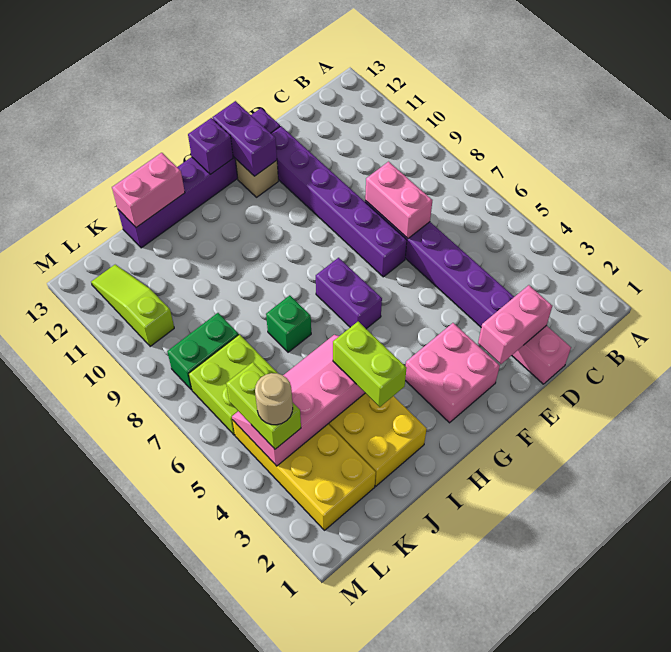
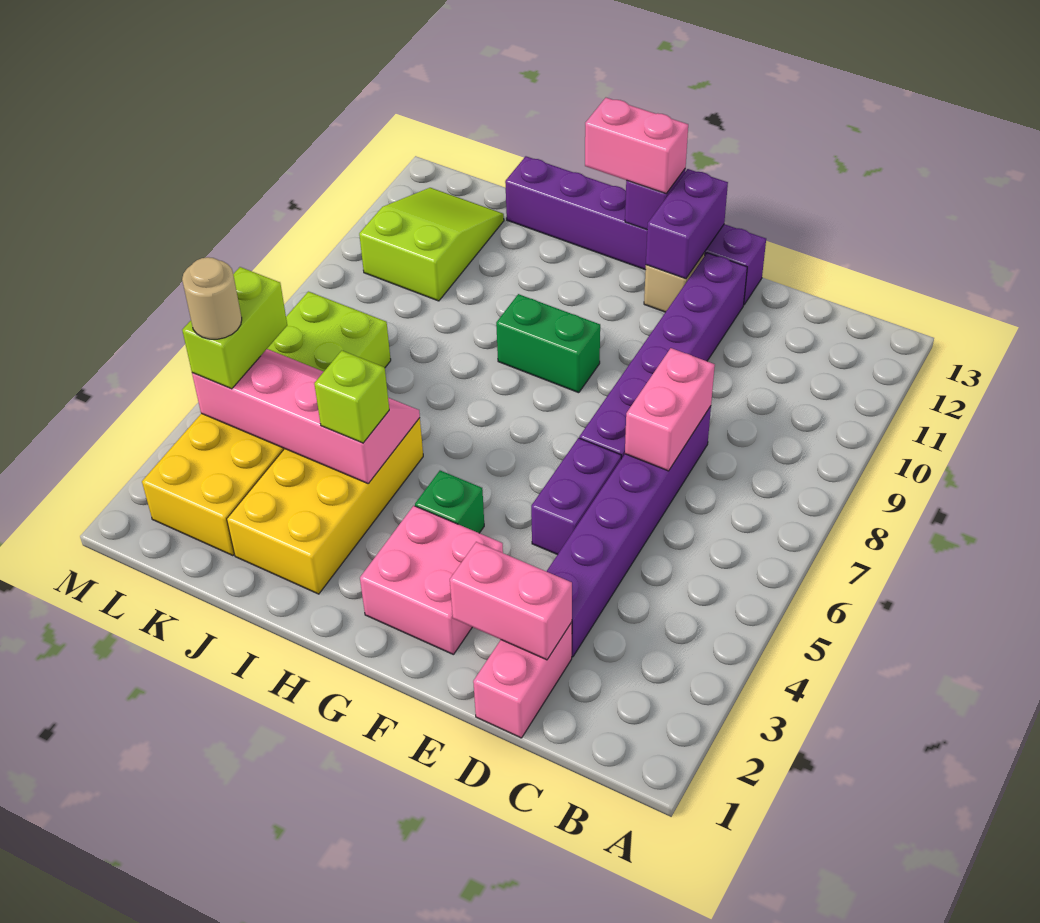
purple brick G6:G7 level 1 -> purple brick E5:E6 level 1
lime brick I3:I4 level 3 -> lime brick I4 level 3
green brick I7 level 1 -> green brick G4 level 1
pink brick I13:J13 level 2 -> pink brick G13:H13 level 3
green brick K8:L8 level 1 -> green brick G9:H9 level 1
lime slope L10:L12 level 1 top 10 -> lime slope K10:L12 level 1 top 10

